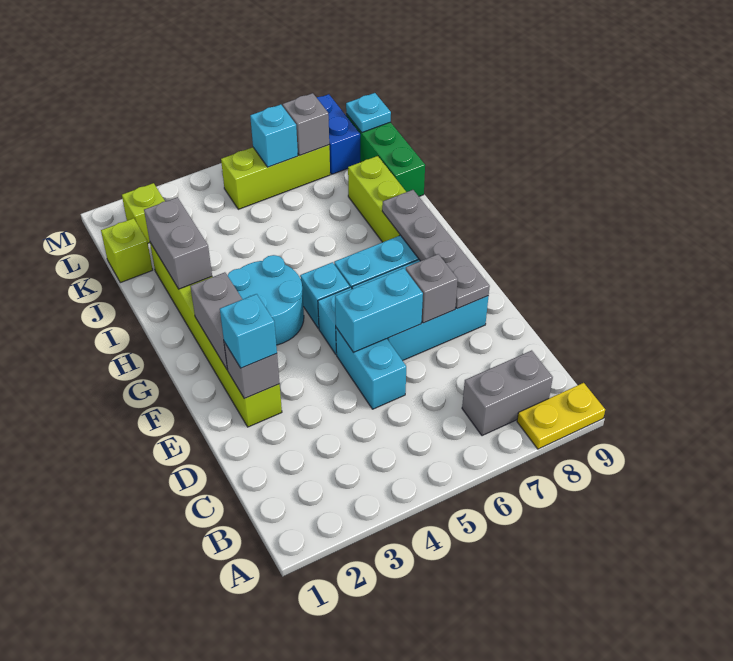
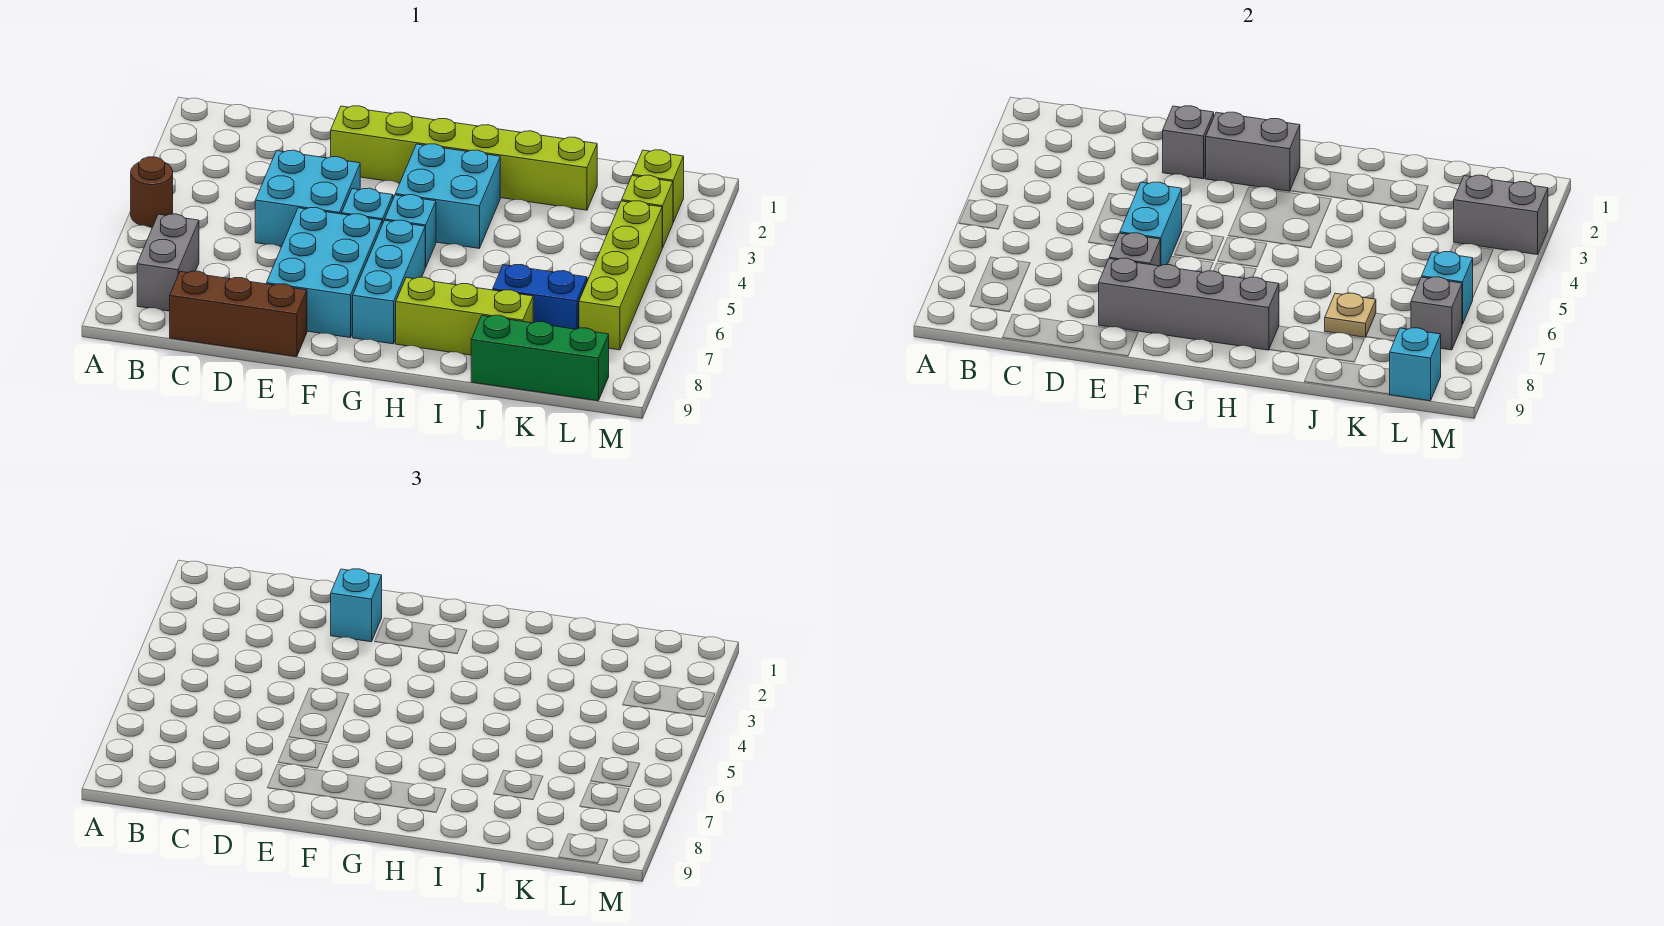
none -> brown round brick A5 level 1
yellow plate A8:A9 level 1 -> none
none -> brown brick C9:E9 level 1
cyan brick D5:E5 level 1 -> cyan brick D4:E5 level 1
grey plate E8:H8 level 2 -> grey brick E8:H8 level 2
cyan round brick G3:H4 level 1 -> cyan brick G3:H4 level 1
grey brick I2:J2 level 2 -> grey brick L3:M3 level 2
none -> tan plate J7 level 2
lime brick K1 level 1 -> lime brick L3 level 1
lime brick L5:L7 level 1 -> lime brick L4:L7 level 1
blue brick L8:M8 level 1 -> blue brick J7:K7 level 1
cyan plate L9 level 2 -> cyan brick L9 level 2

